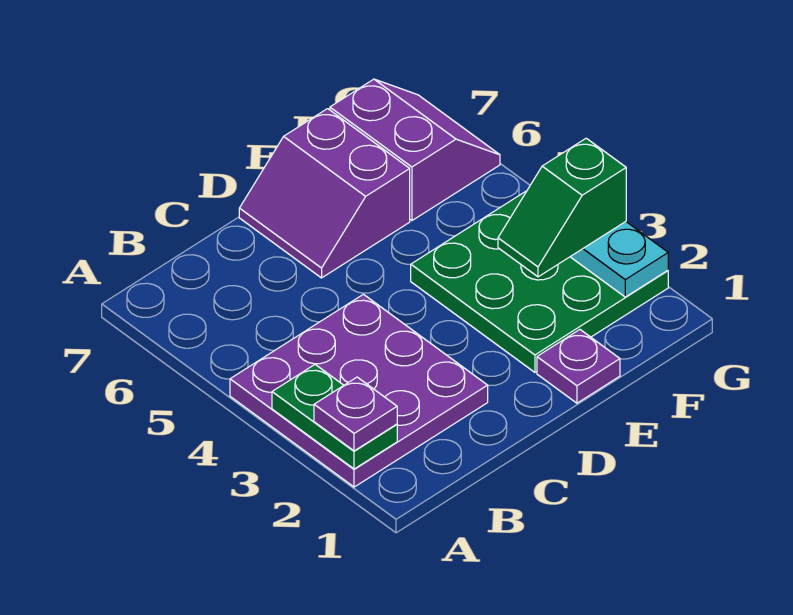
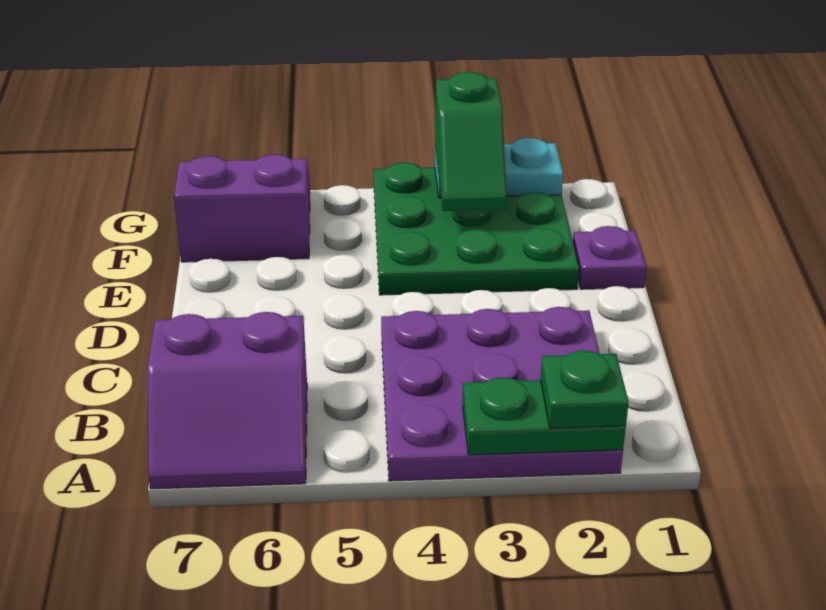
purple plate A2 level 3 -> green plate A2 level 3
purple slope D6:E7 level 1 top E -> purple slope A6:B7 level 1 top B

